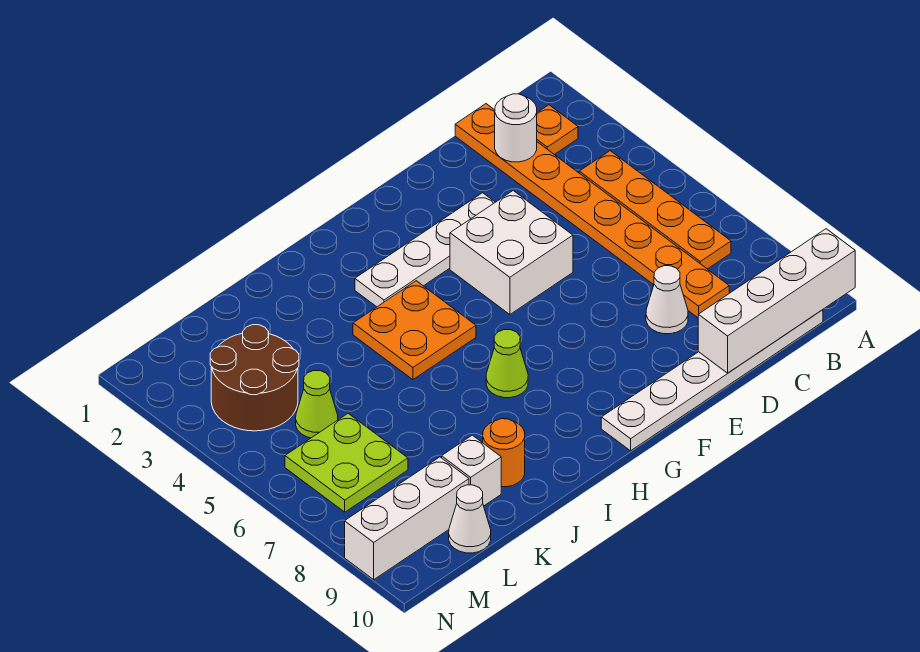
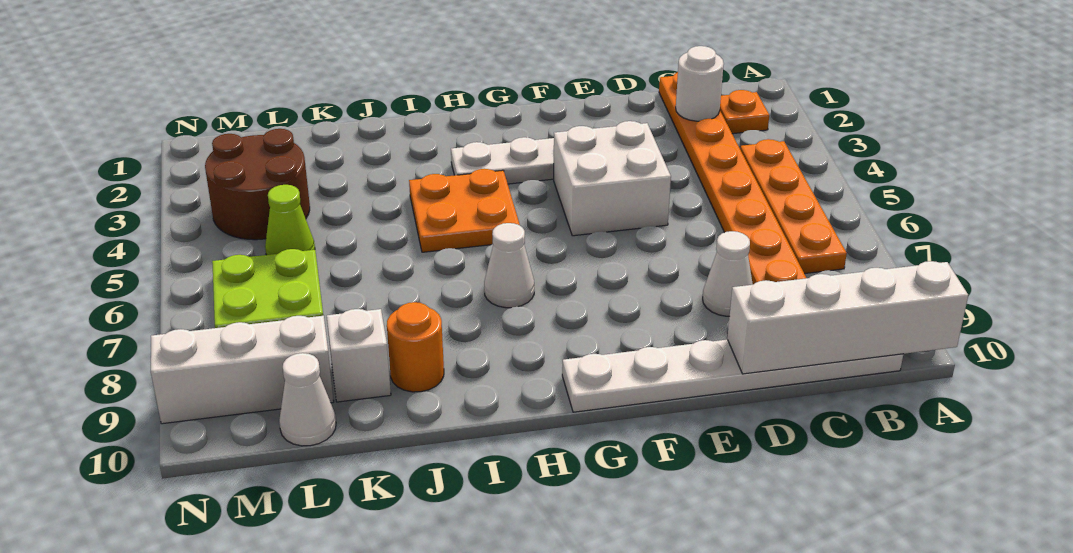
lime cone H7 level 1 -> white cone H7 level 1

